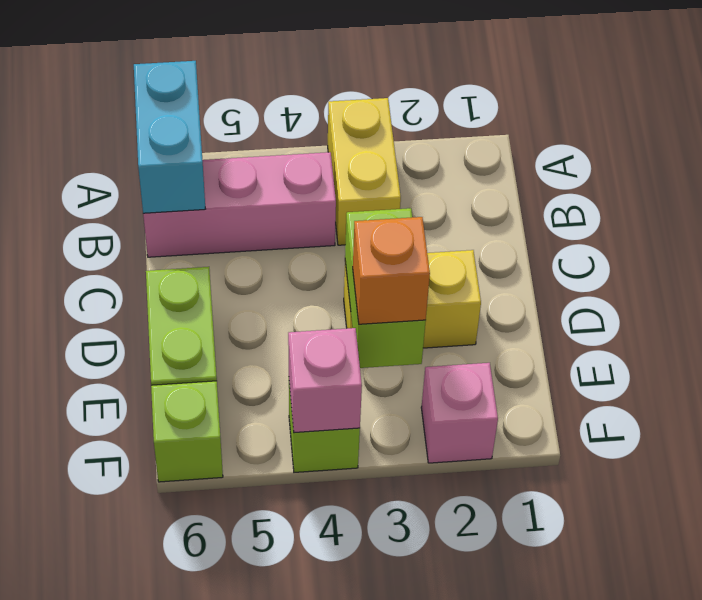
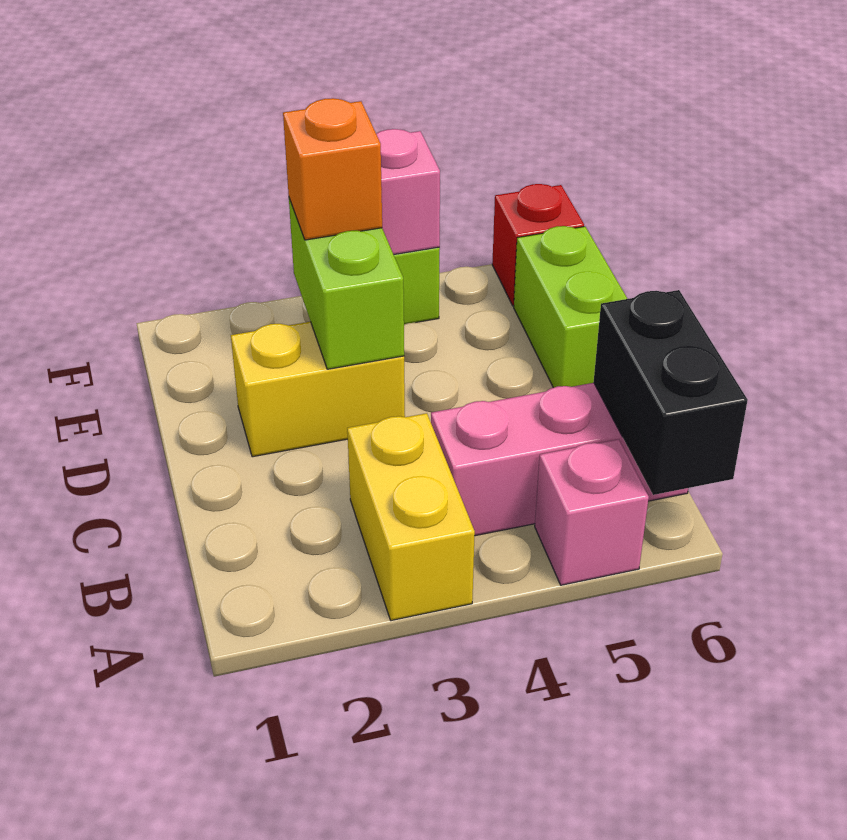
cyan brick A6:B6 level 2 -> black brick A6:B6 level 2
pink brick F2 level 1 -> pink brick A5 level 1
lime brick F6 level 1 -> red brick F6 level 1

